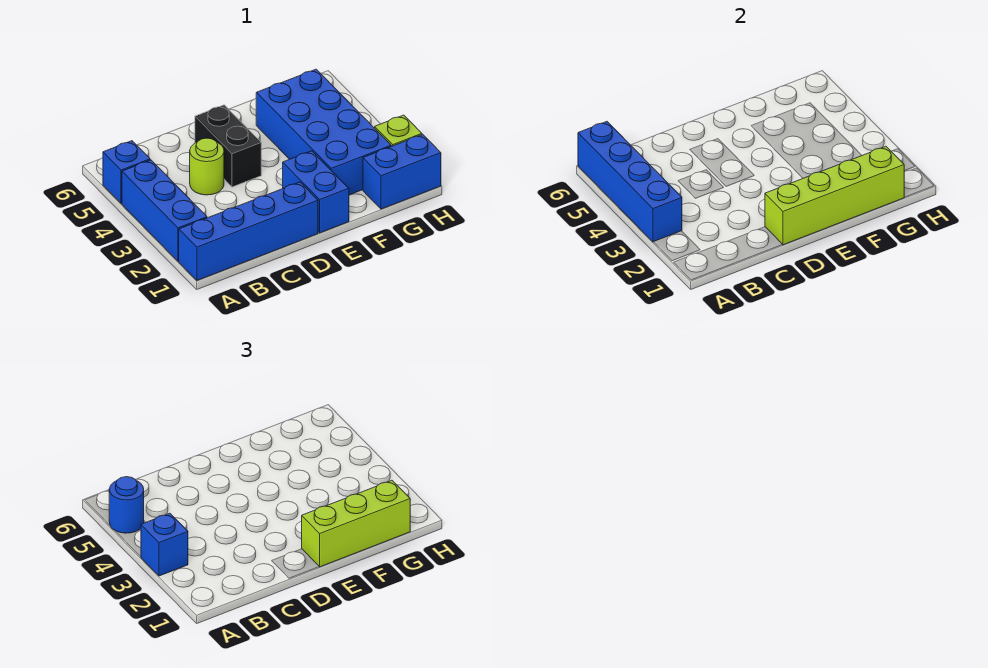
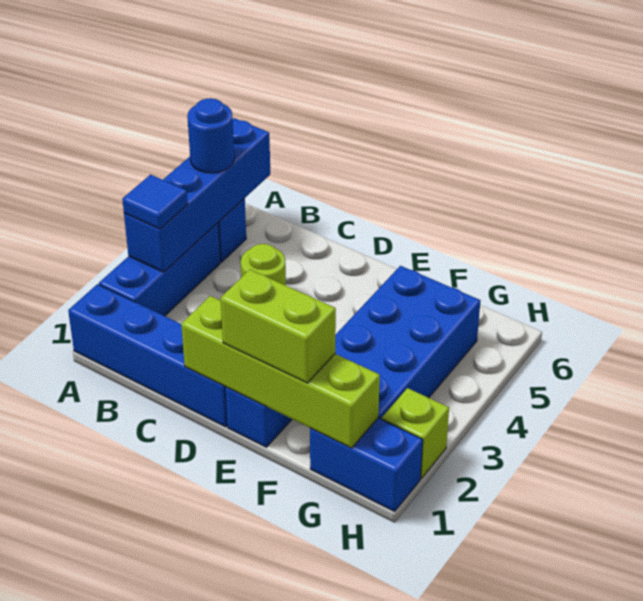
blue brick A3 level 3 -> blue tile A3 level 3
black brick D4:D5 level 1 -> none
lime brick E1:G1 level 3 -> lime brick E1:F1 level 3

